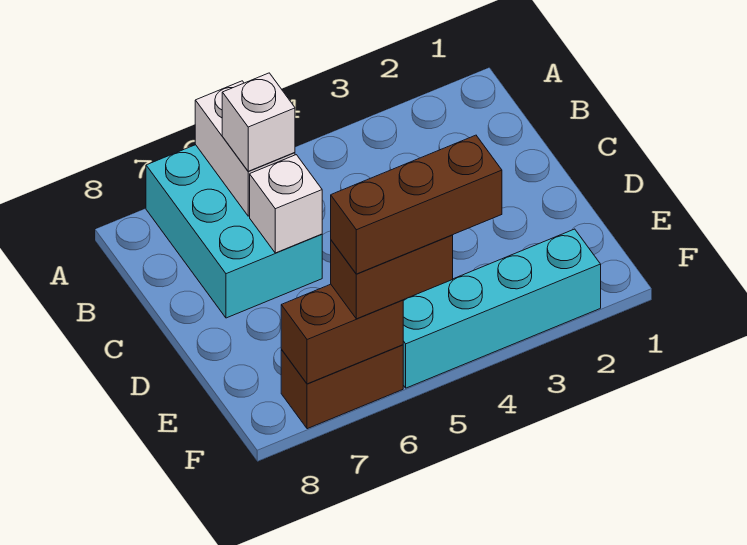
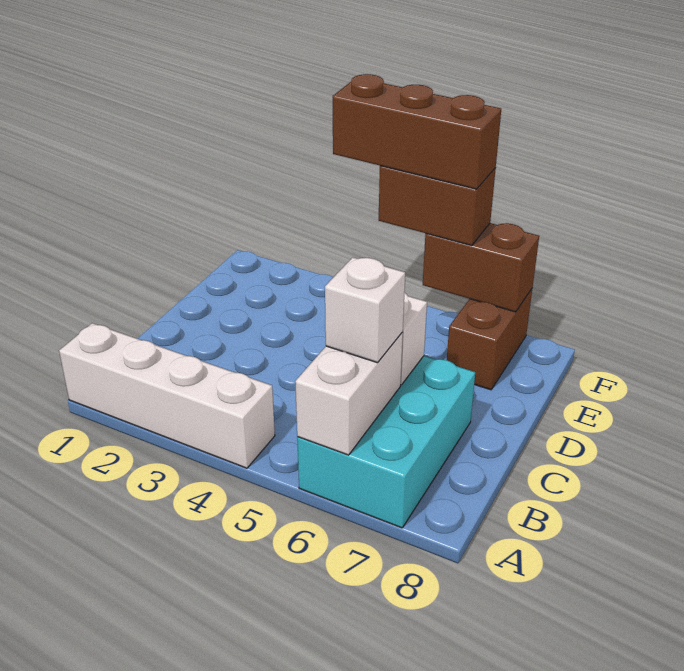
none -> white brick A1:A4 level 1
cyan brick F2:F5 level 1 -> none
brown brick F6:F7 level 1 -> brown brick E7:F7 level 1

